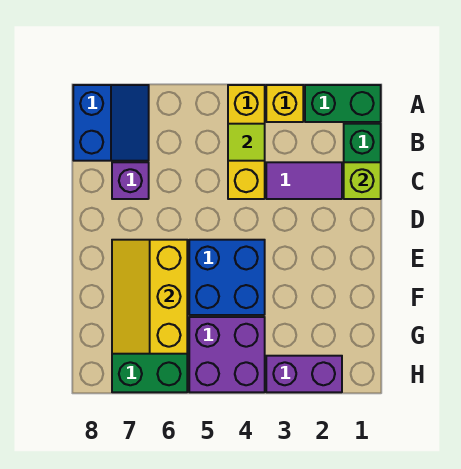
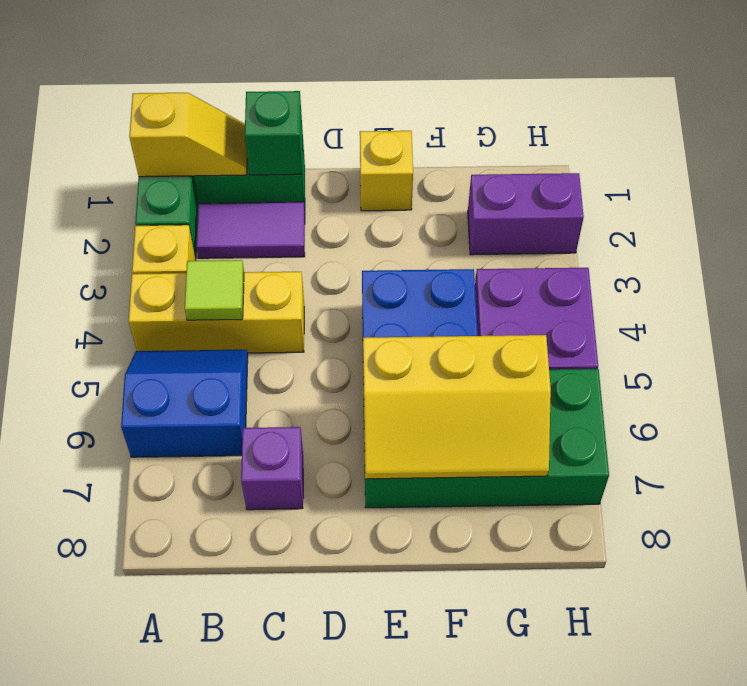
none -> yellow slope A1:B1 level 2 top A
blue slope A7:B8 level 1 top 8 -> blue slope A5:B6 level 1 top 6
lime brick C1 level 2 -> green brick C1 level 2
purple tile C2:C3 level 1 -> purple tile B2:C2 level 1
none -> yellow brick E1 level 1
purple brick H2:H3 level 1 -> purple brick G2:H2 level 1

